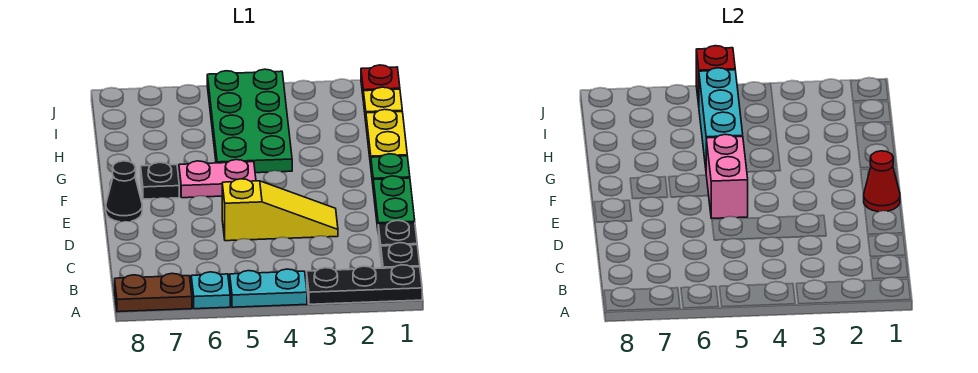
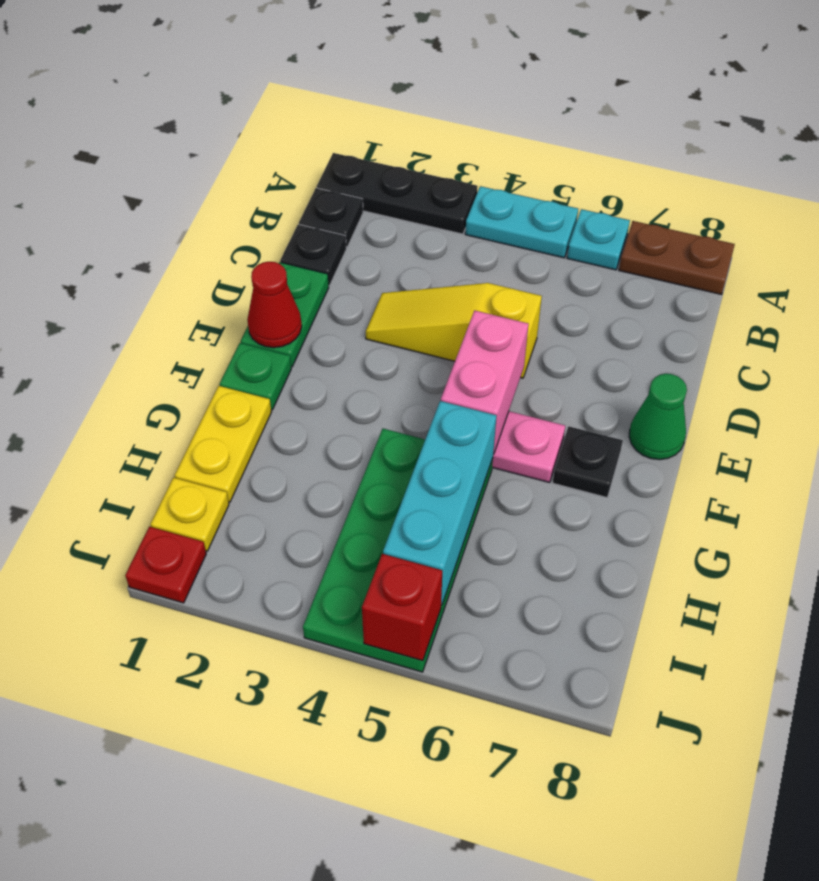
black cone E8 level 1 -> green cone E8 level 1

